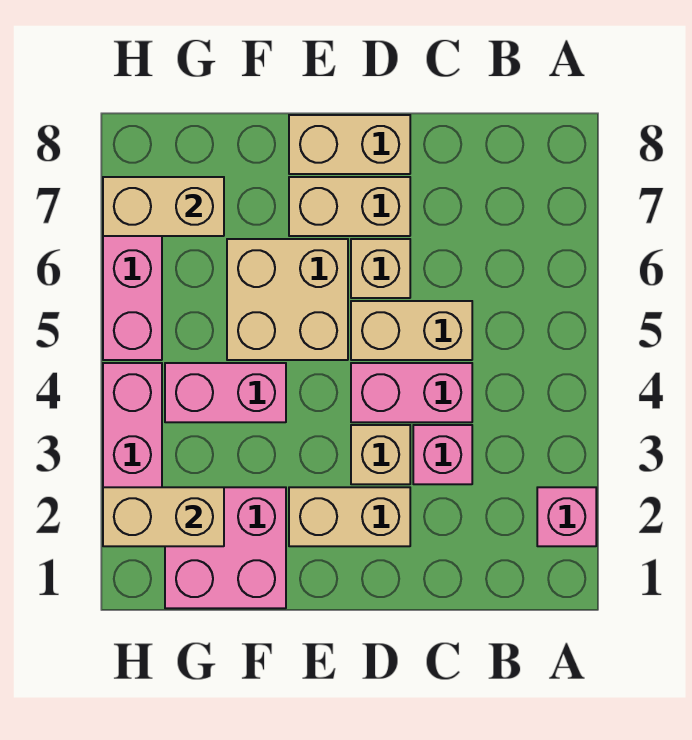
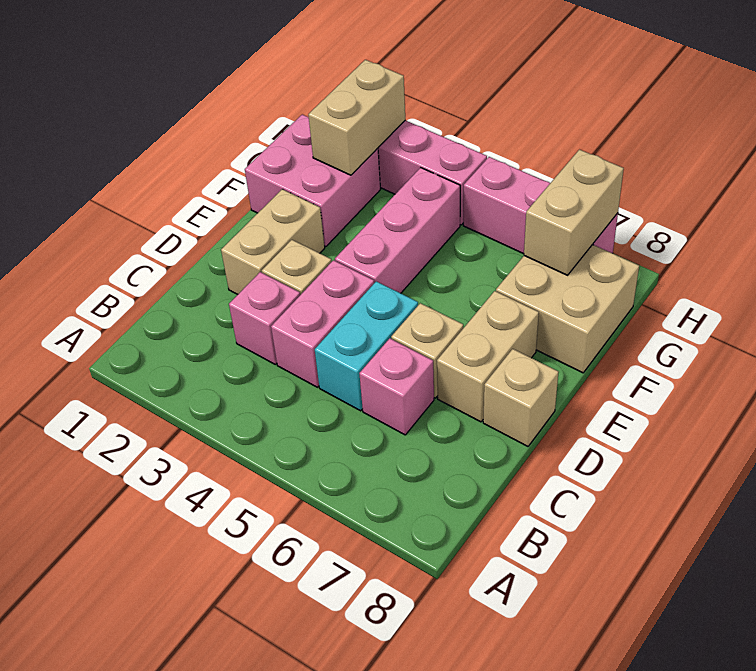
pink brick A2 level 1 -> pink brick C6 level 1
tan brick C5:D5 level 1 -> cyan brick C5:D5 level 1
tan brick D8:E8 level 1 -> tan brick D8 level 1
tan brick E5:F6 level 1 -> tan brick F7:G8 level 1
pink brick F4:G4 level 1 -> pink brick E4:G4 level 1

